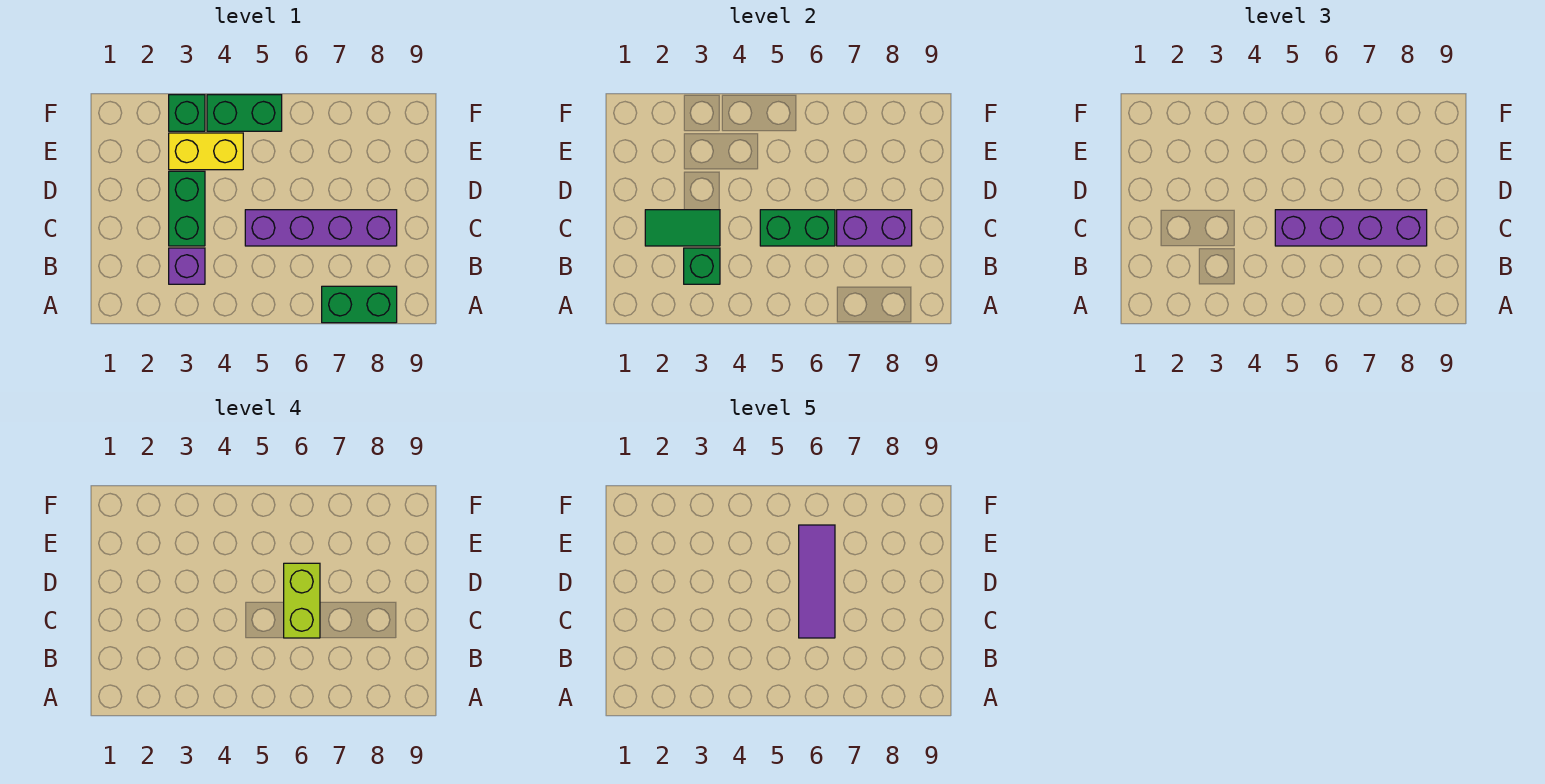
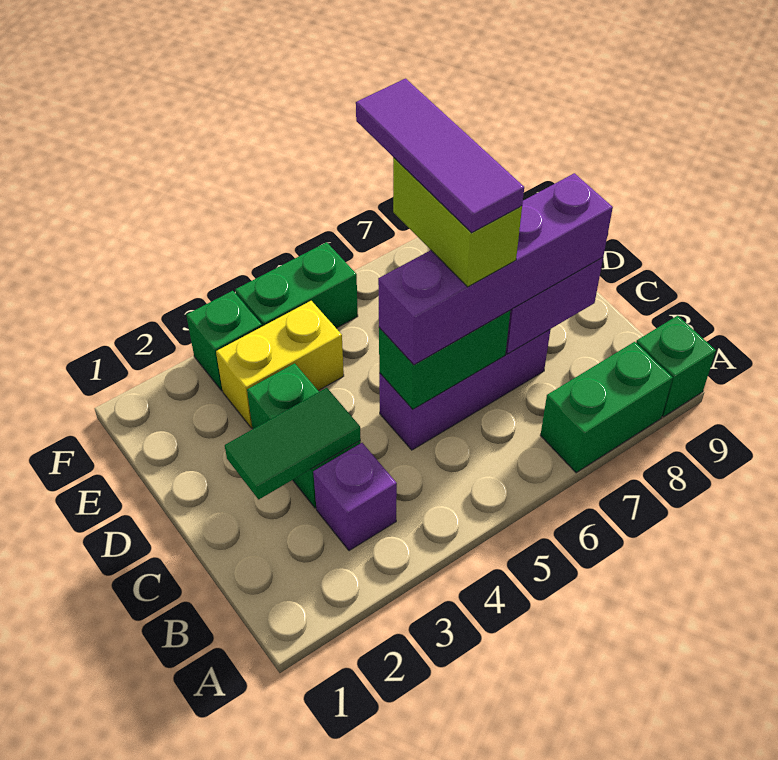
green brick B3 level 2 -> green brick A9 level 1
purple brick C5:C8 level 1 -> purple brick C5:C7 level 1

